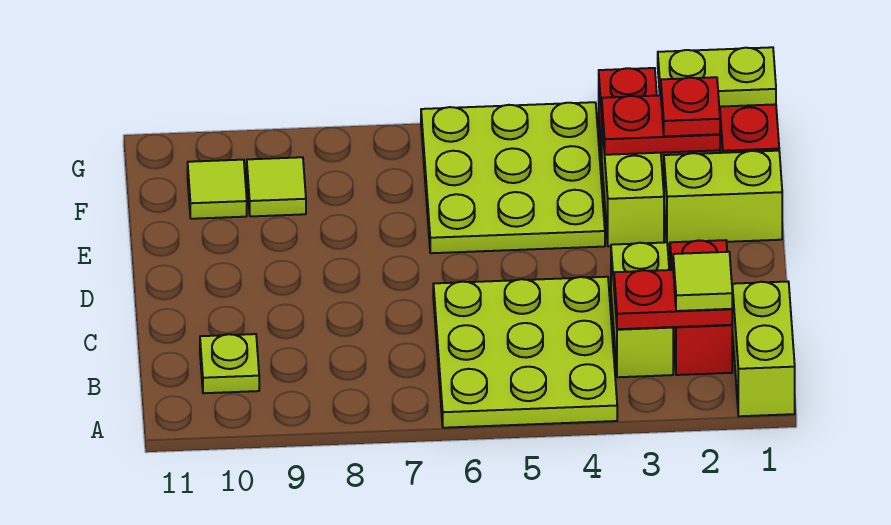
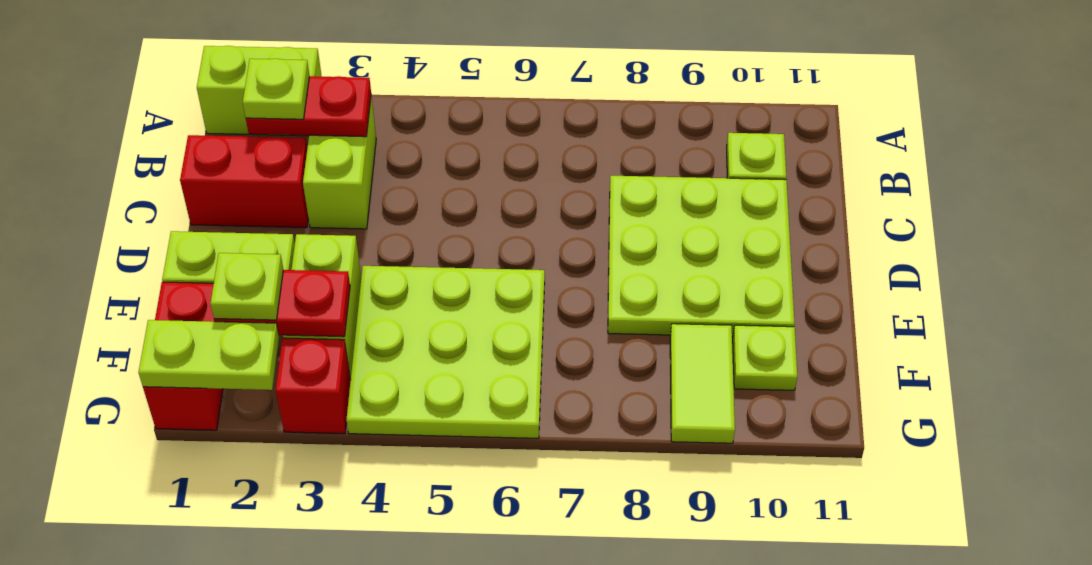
lime brick A1:B1 level 1 -> lime brick A1:A2 level 1
lime plate A4:C6 level 1 -> lime plate C8:E10 level 1
red brick B2:C2 level 1 -> red brick C1:C2 level 1
lime tile B2 level 3 -> lime plate B2 level 3
red plate F2 level 3 -> lime plate F2 level 3
lime tile F9 level 1 -> lime tile F9:G9 level 1
lime tile F10 level 1 -> lime plate F10 level 1

